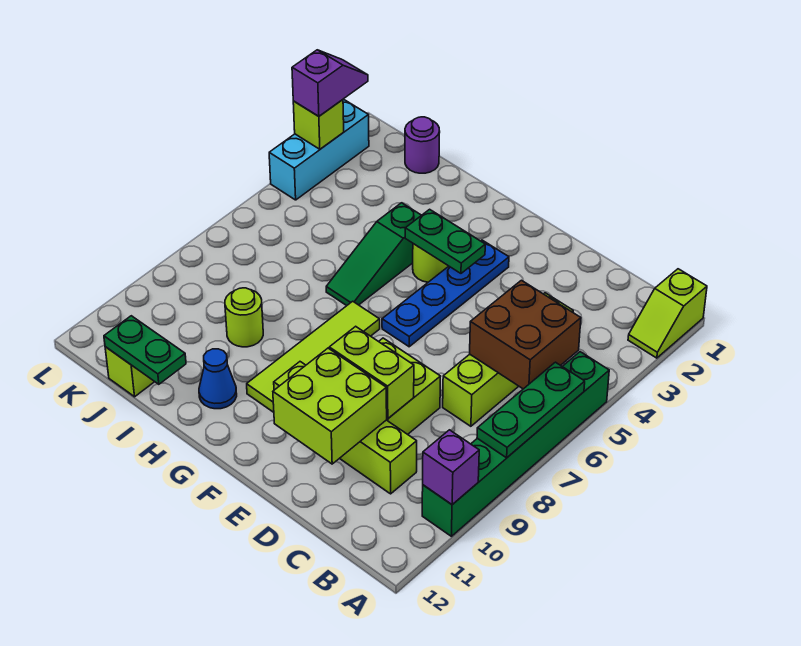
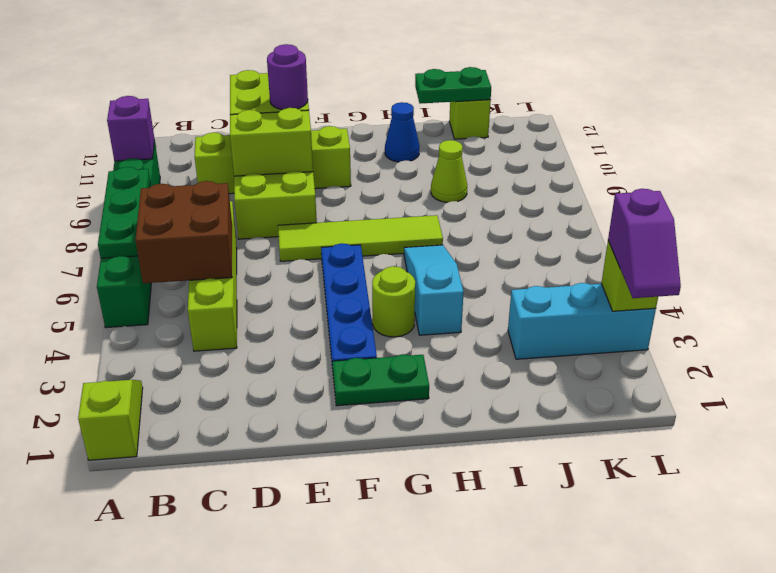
green plate F4:G4 level 2 -> green plate F2:G2 level 1
lime tile G7:G10 level 1 -> lime tile E7:H7 level 1
green slope H4:H6 level 1 top 4 -> cyan slope H4:H6 level 1 top 4
lime round brick I9 level 1 -> lime cone I9 level 1
purple round brick J1 level 1 -> purple round brick E10 level 3
cyan brick L2:L4 level 1 -> cyan brick J3:L3 level 1

